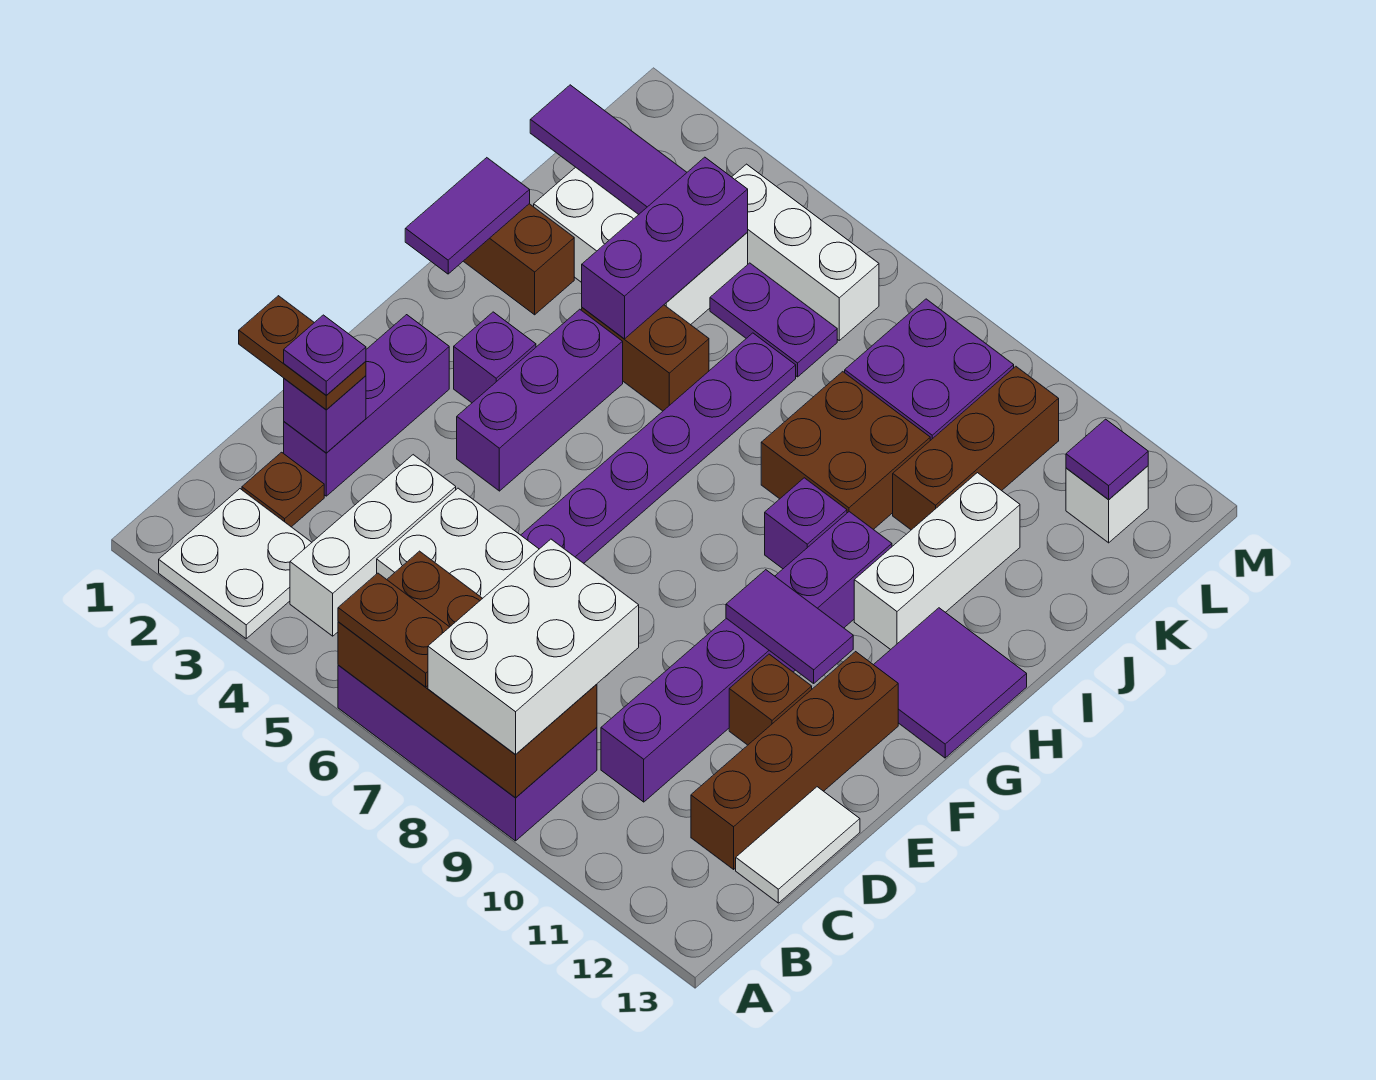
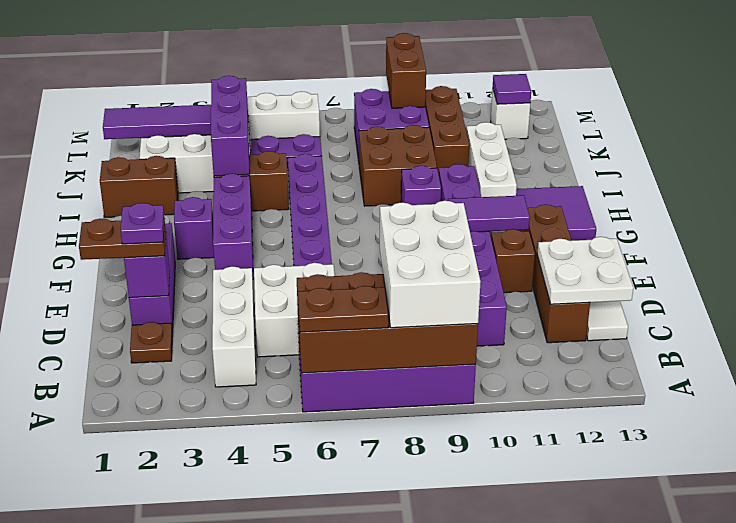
white plate A2:B3 level 1 -> white plate C12:D13 level 2
purple tile H1:I1 level 2 -> none
none -> brown brick L9:M9 level 2

